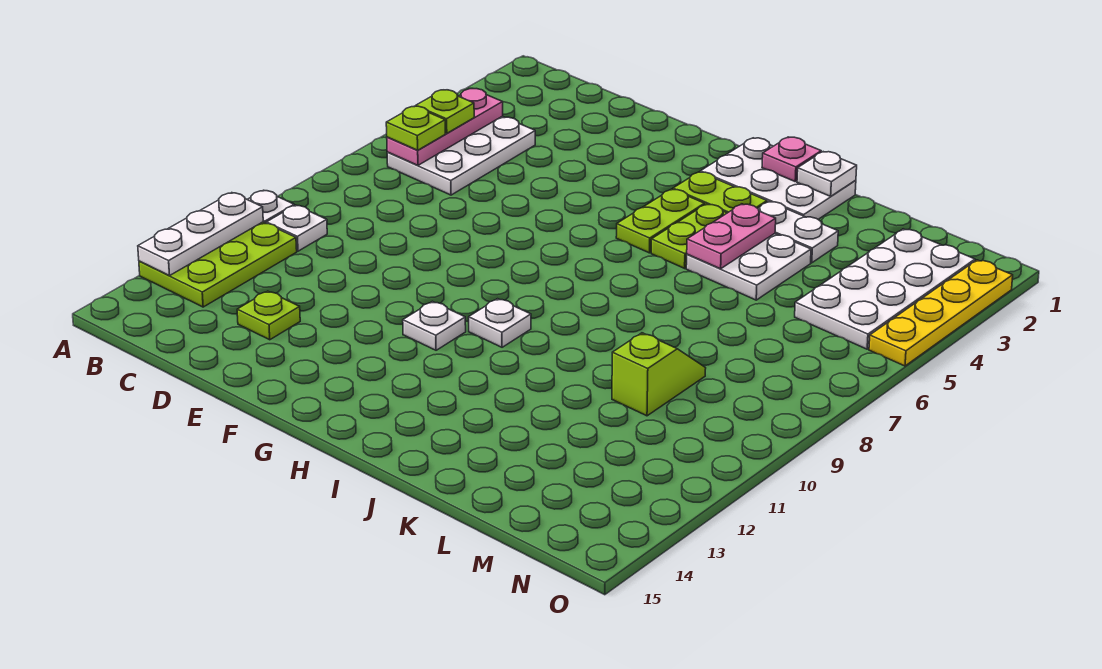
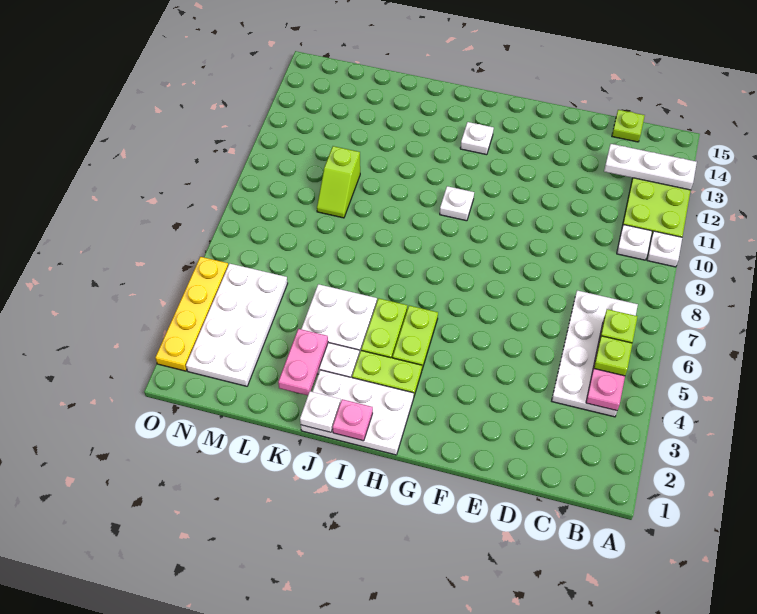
white plate A11:A13 level 2 -> white plate A13:C13 level 2
white plate B4:C6 level 1 -> white plate B4:C7 level 1
lime plate D13 level 1 -> lime plate C15 level 1
white plate G11 level 1 -> white plate H13 level 1
pink plate J4:J5 level 2 -> pink plate K2:K3 level 2

